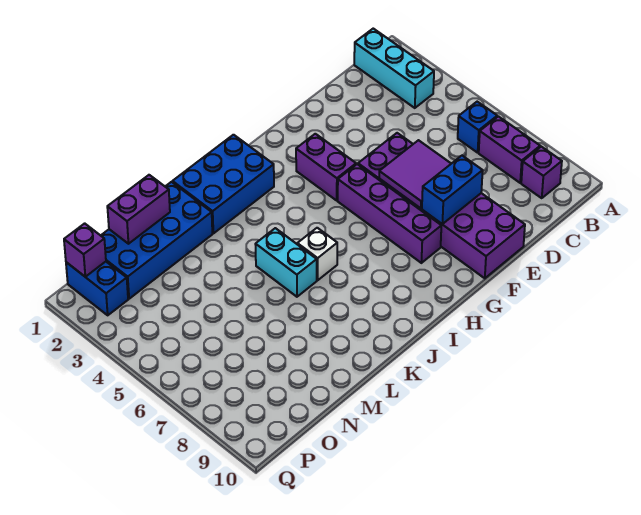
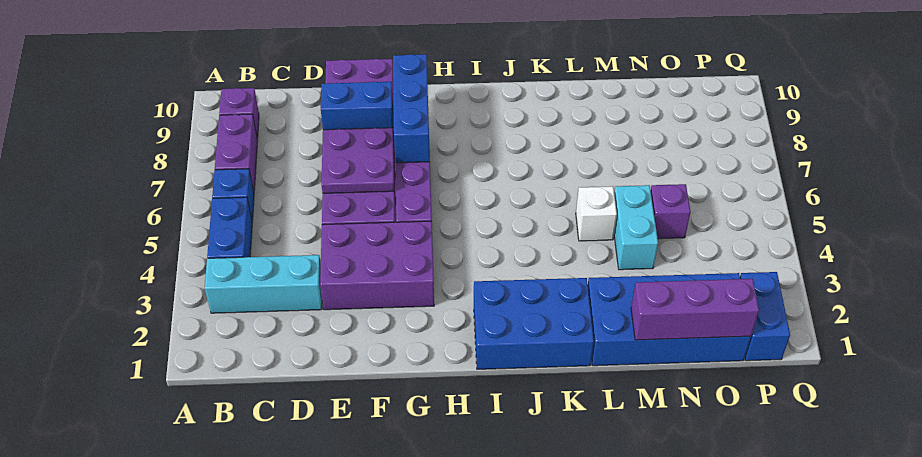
cyan brick B1:B3 level 1 -> cyan brick B3:D3 level 1
none -> blue brick B4:B5 level 1
purple tile E6:F7 level 2 -> purple plate E6:F7 level 2
purple brick G3:G4 level 1 -> purple brick E3:G4 level 1
none -> blue brick G7:G9 level 2
white brick J6 level 1 -> white brick L5 level 1
cyan brick K5:K6 level 1 -> cyan brick M4:M5 level 1
purple brick M1:N1 level 2 -> purple brick M1:O1 level 2
purple brick P1 level 2 -> purple brick N5 level 1

